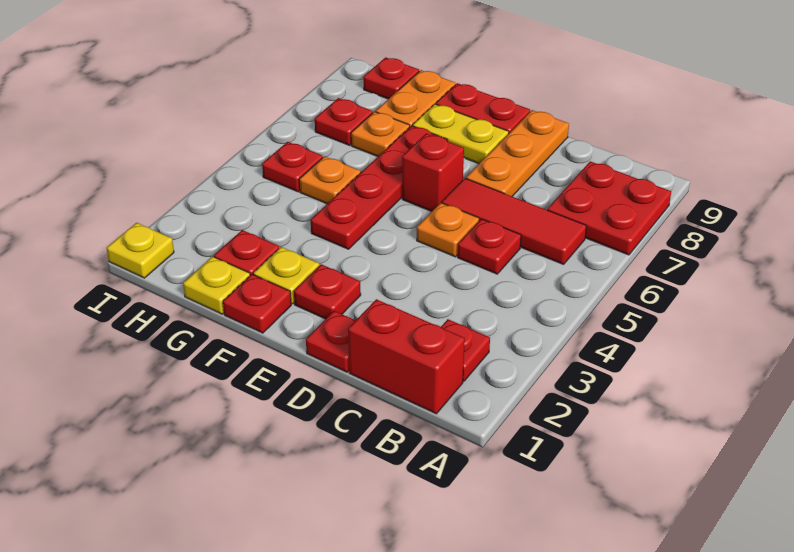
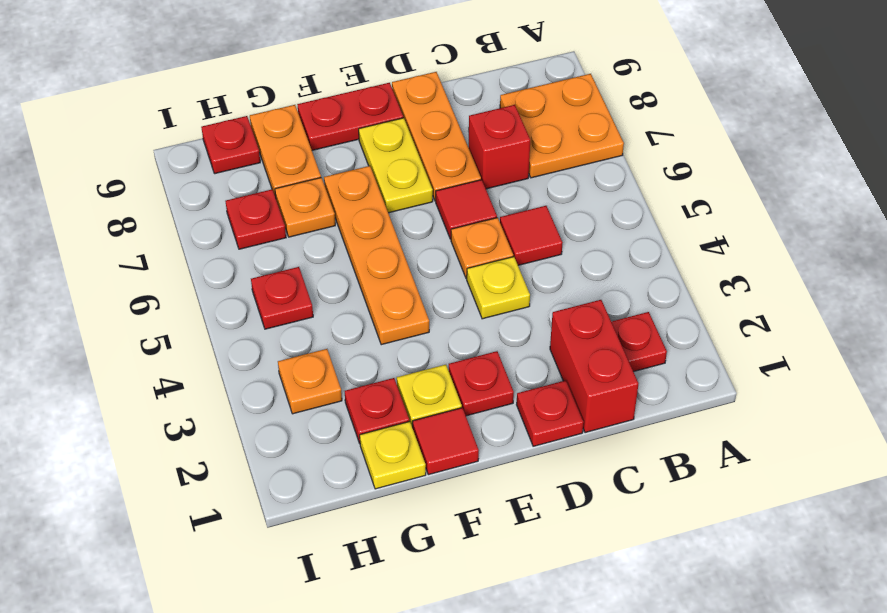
red plate A7:B8 level 1 -> orange plate A7:B8 level 1
red brick B1:C1 level 1 -> red brick C1:C2 level 1
red tile B6:D6 level 1 -> red tile D6 level 1
red plate C5 level 1 -> red tile C5 level 1
red brick E6 level 1 -> red brick C7 level 1
yellow plate E8:F8 level 1 -> yellow plate E7:E8 level 1
red plate F1 level 1 -> red tile F1 level 1
red plate F4:F7 level 1 -> orange plate F4:F7 level 1
orange plate G5 level 1 -> orange plate H3 level 1
yellow plate I1 level 1 -> yellow plate D4 level 1

